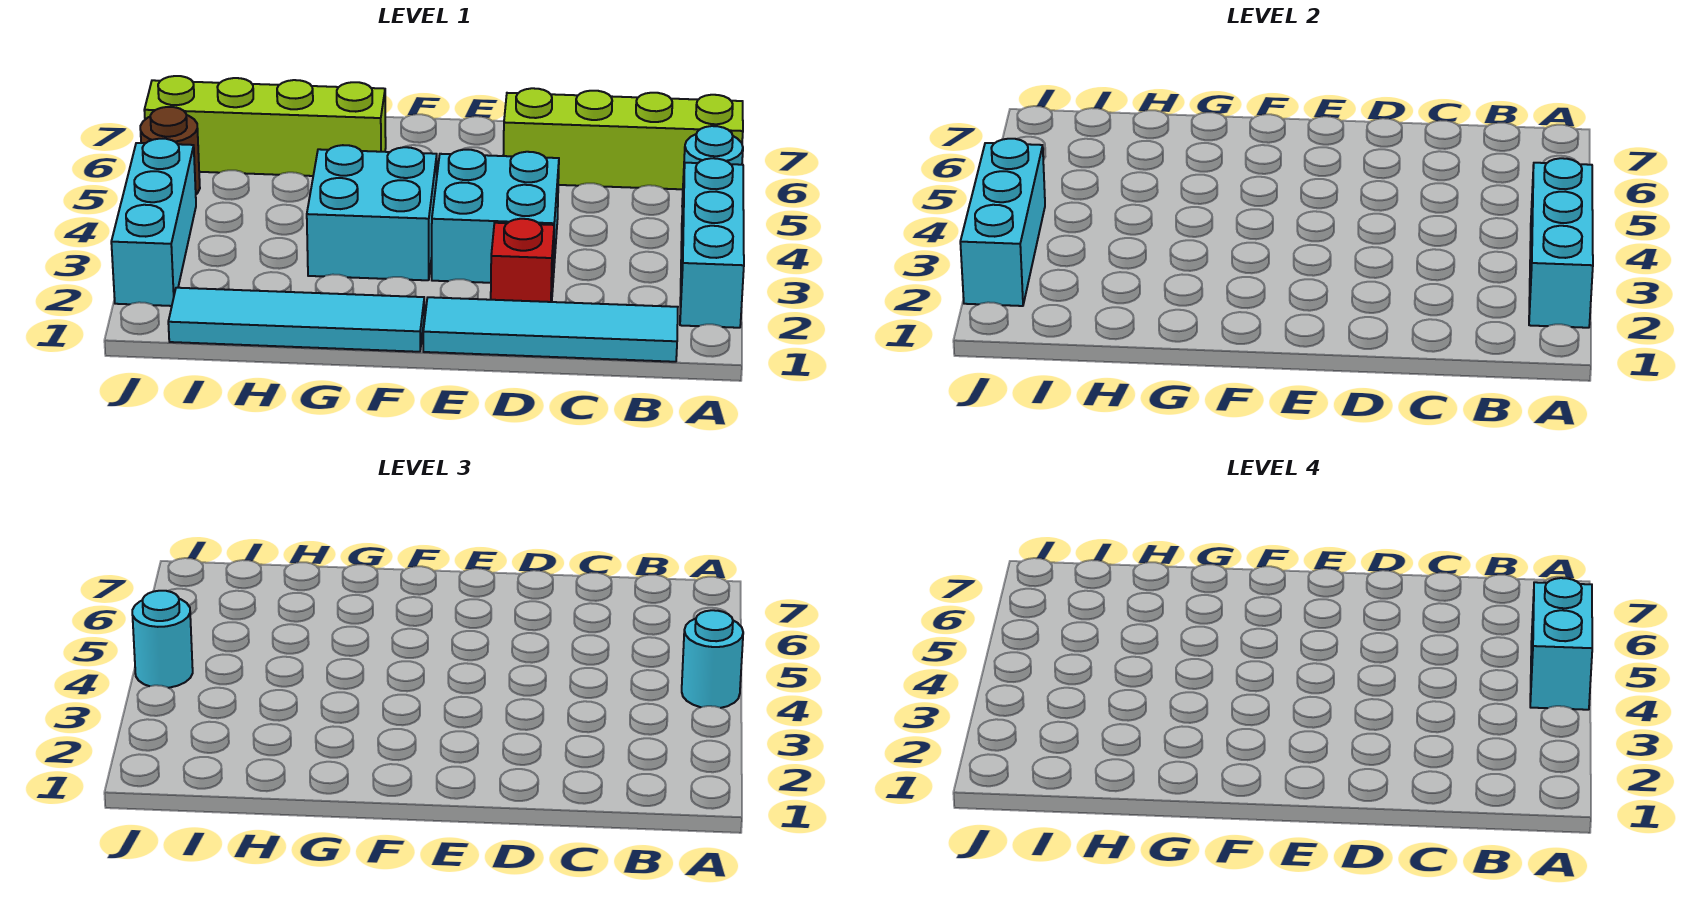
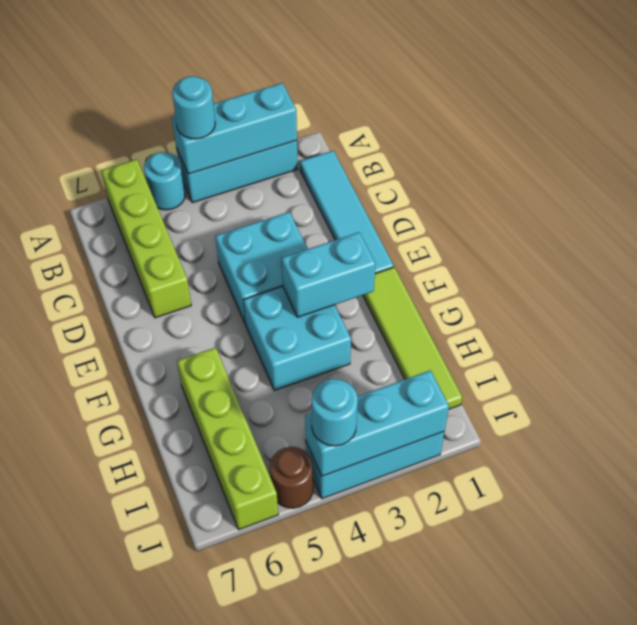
cyan brick A4:A5 level 4 -> cyan brick F2:F3 level 2
red brick D2 level 1 -> none
cyan tile F1:I1 level 1 -> lime tile F1:I1 level 1

